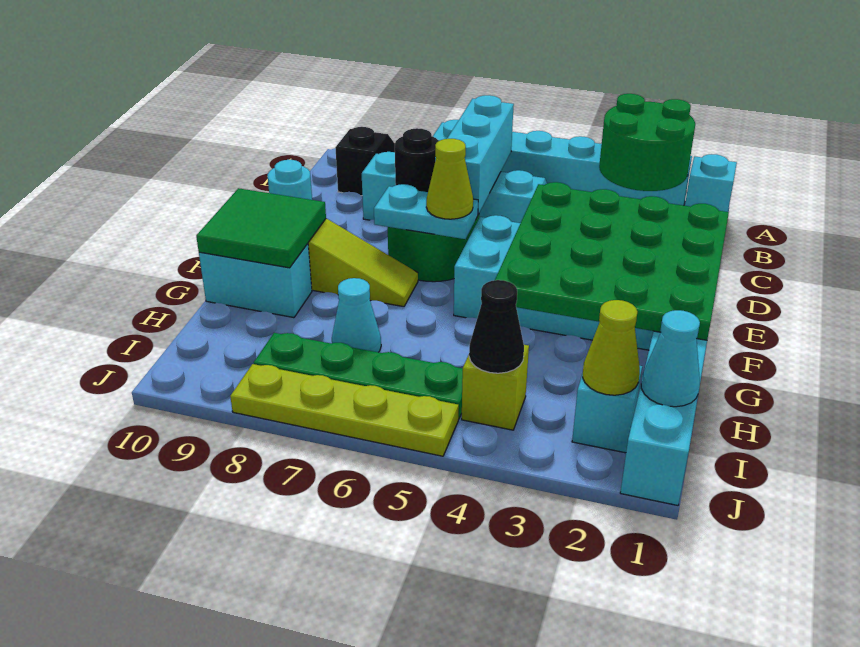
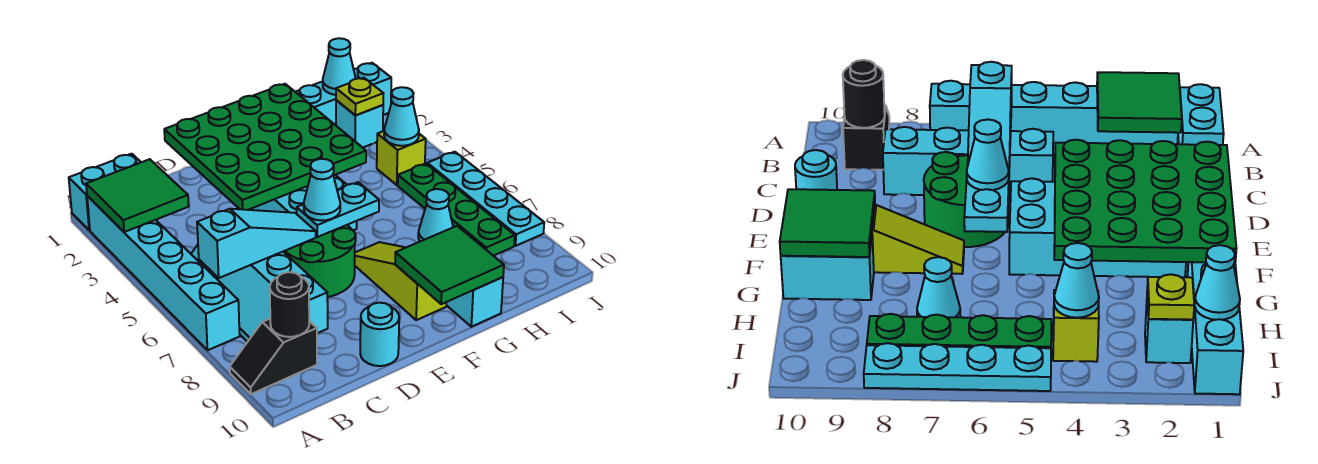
cyan brick A1 level 1 -> cyan brick A1:B1 level 1
green round brick A2:B3 level 2 -> green tile A2:B3 level 2
cyan brick B6:D6 level 2 -> cyan slope B6:D6 level 2 top B
black round brick D7 level 2 -> black round brick B9 level 2
cyan plate E6:E7 level 2 -> cyan plate E6:F6 level 2
lime cone E6 level 3 -> cyan cone E6 level 3
lime cone I2 level 2 -> lime plate I2 level 2
black cone I4 level 2 -> cyan cone I4 level 2
lime plate J5:J8 level 1 -> cyan plate J5:J8 level 1

